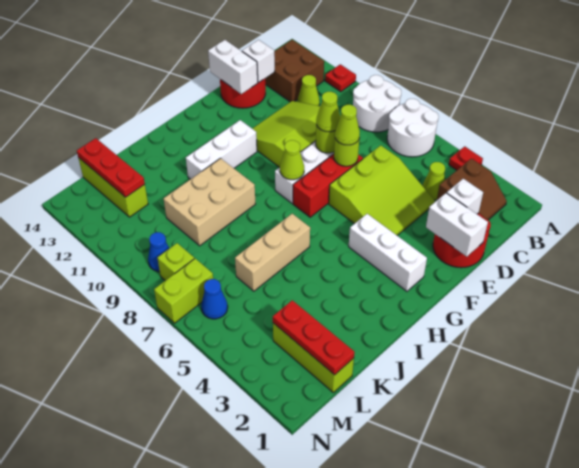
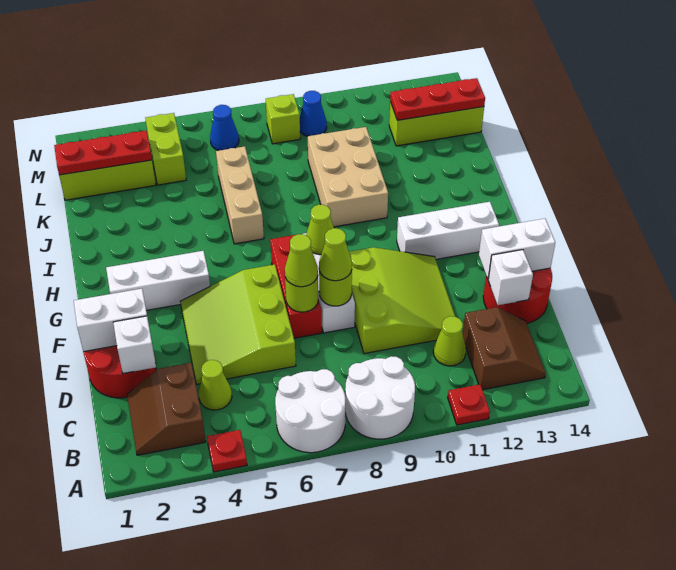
brown brick B12:C13 level 1 -> brown slope B12:C13 level 1 top 12
white brick G11:I11 level 1 -> white brick G11:G13 level 1
lime brick M7:N7 level 1 -> lime brick L4:M4 level 1

